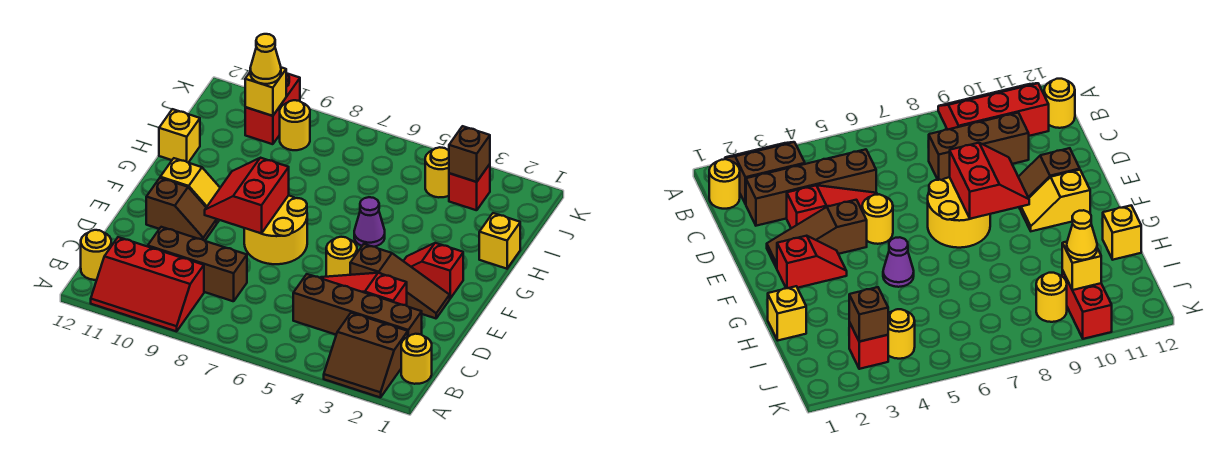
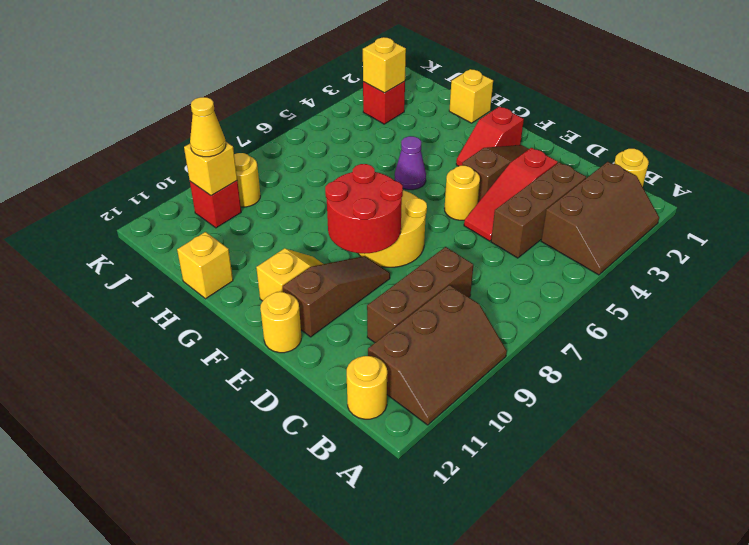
brown slope A2:B3 level 1 top B -> brown slope A2:B4 level 1 top B
red slope A9:B11 level 1 top B -> brown slope A9:B11 level 1 top B
brown brick C2:C5 level 1 -> brown brick C3:C5 level 1
red slope E8:F9 level 2 top 8 -> red round brick E8:F9 level 2
brown slope E10:E11 level 1 top 11 -> brown slope E9:E11 level 1 top 11
brown brick J3 level 2 -> yellow brick J3 level 2
yellow round brick J4 level 1 -> yellow round brick E12 level 1
red brick J10:K10 level 1 -> red brick J10 level 1

